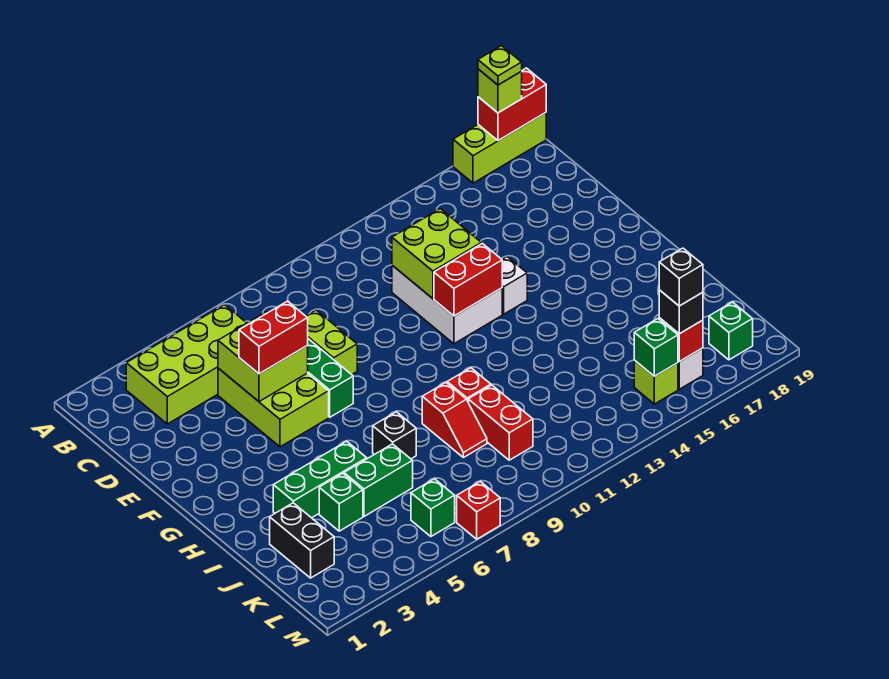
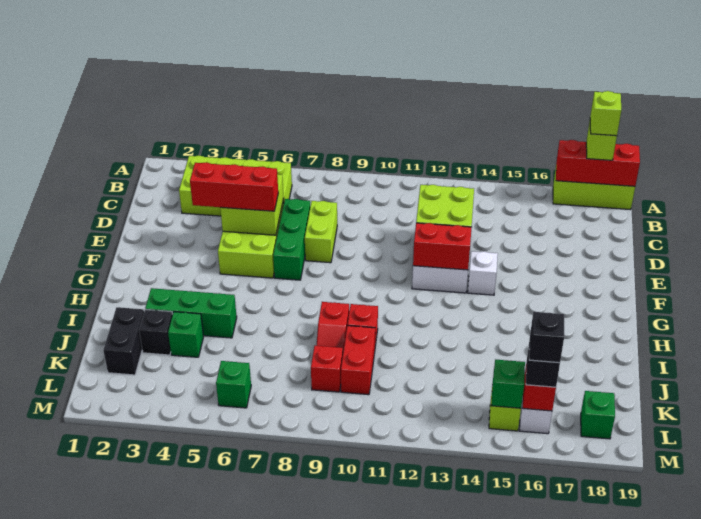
red brick A18:A19 level 2 -> red brick A17:A19 level 2
lime plate A18 level 4 -> lime brick A18 level 4
red brick E5:E6 level 3 -> red brick E4:E6 level 3
black brick I7 level 1 -> black brick J3 level 1
green brick J5:J6 level 1 -> none
red brick M7 level 1 -> red brick K9 level 1

